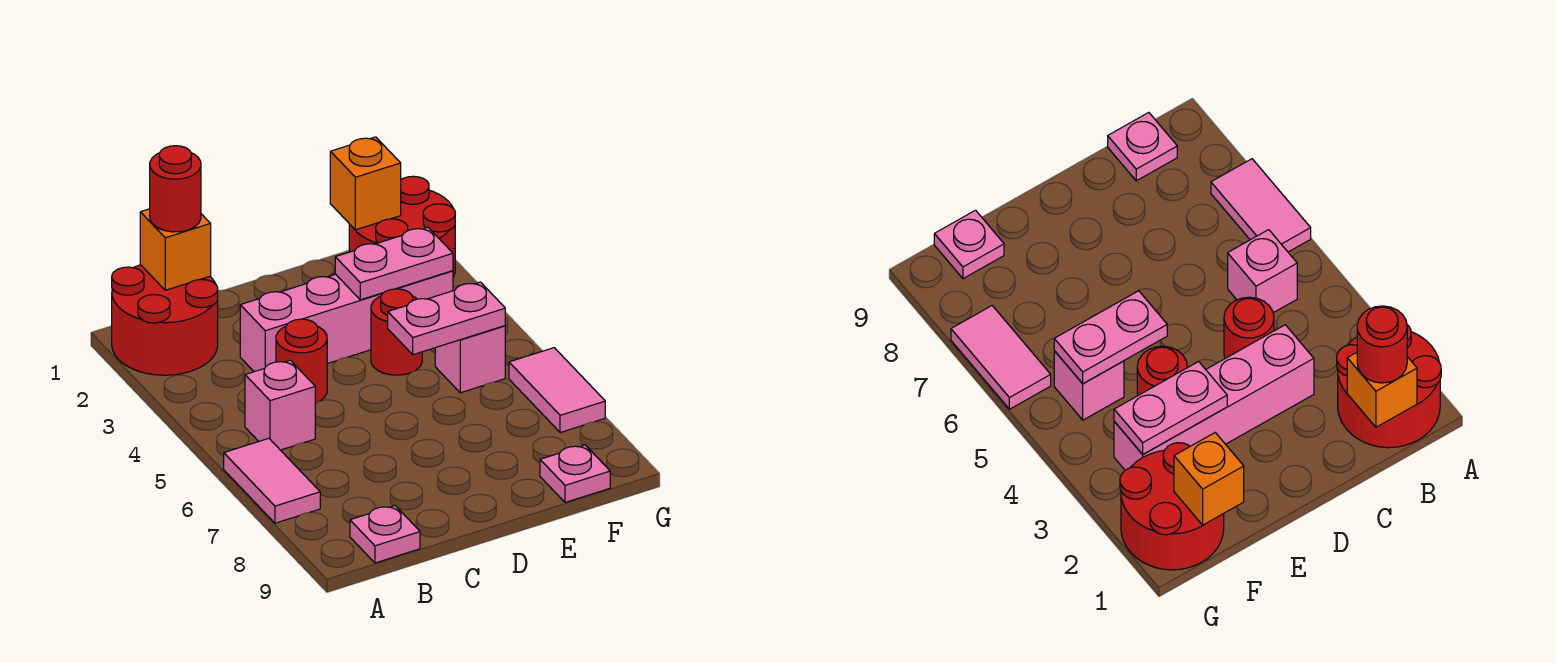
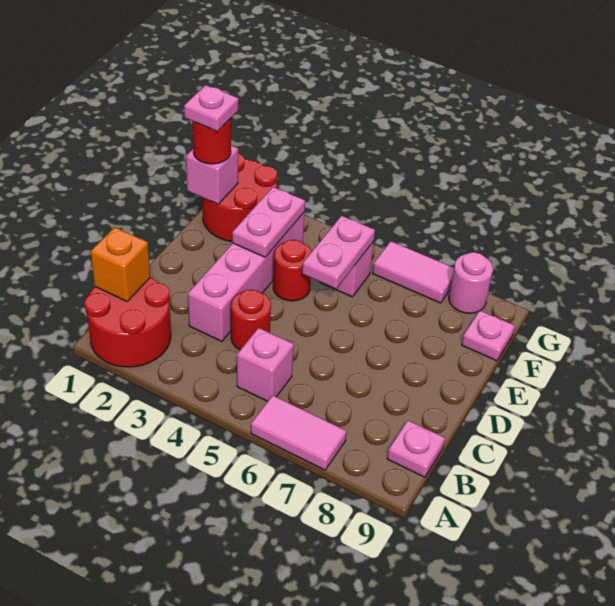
red round brick B1 level 3 -> red round brick F1 level 3
orange brick F1 level 2 -> pink brick F1 level 2
none -> pink plate F1 level 4
none -> pink round brick G8 level 1

